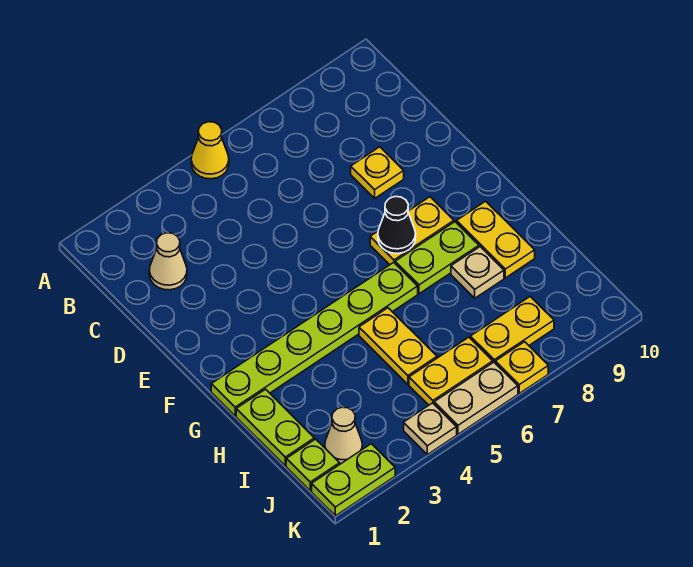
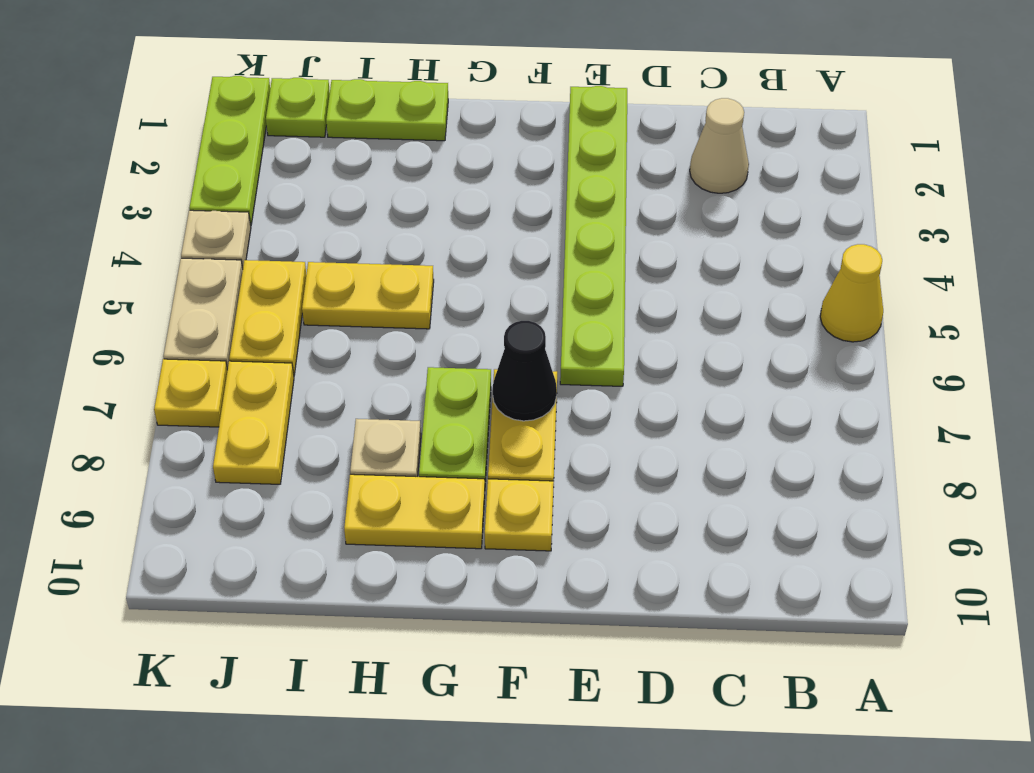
yellow plate D8 level 1 -> yellow plate F9 level 1
lime plate G1:G6 level 1 -> lime plate E1:E6 level 1
tan cone J2 level 1 -> none
lime plate K1:K2 level 1 -> lime plate K1:K3 level 1

